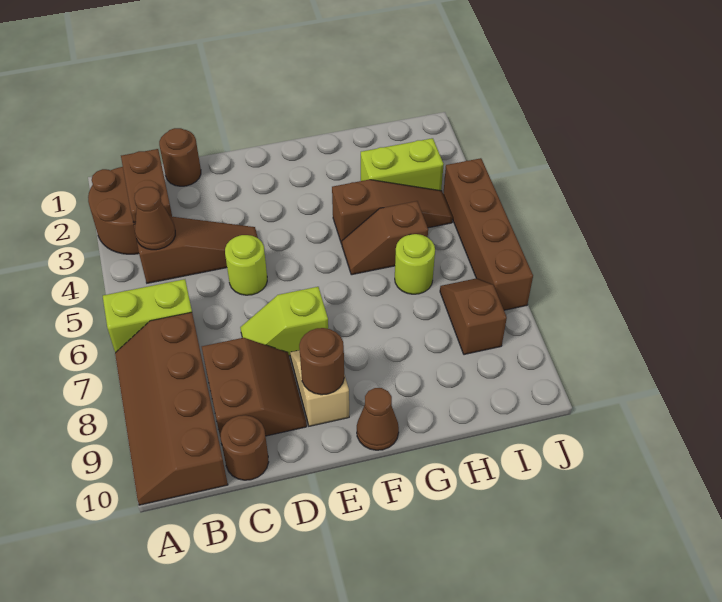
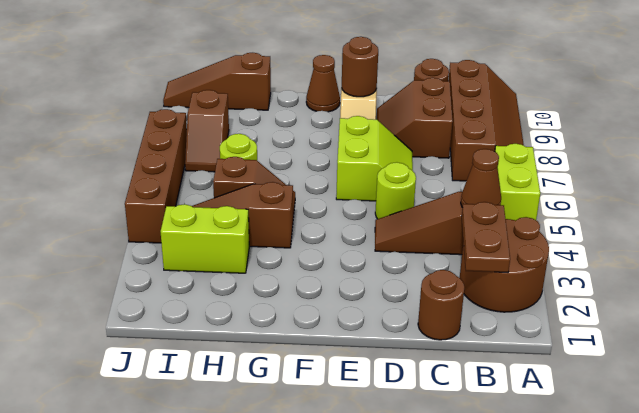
lime brick A6:B6 level 1 -> lime brick A5:A6 level 1
lime slope D7:E7 level 1 top E -> lime slope D6:E7 level 1 top E
none -> brown slope H10:J10 level 1 top H

